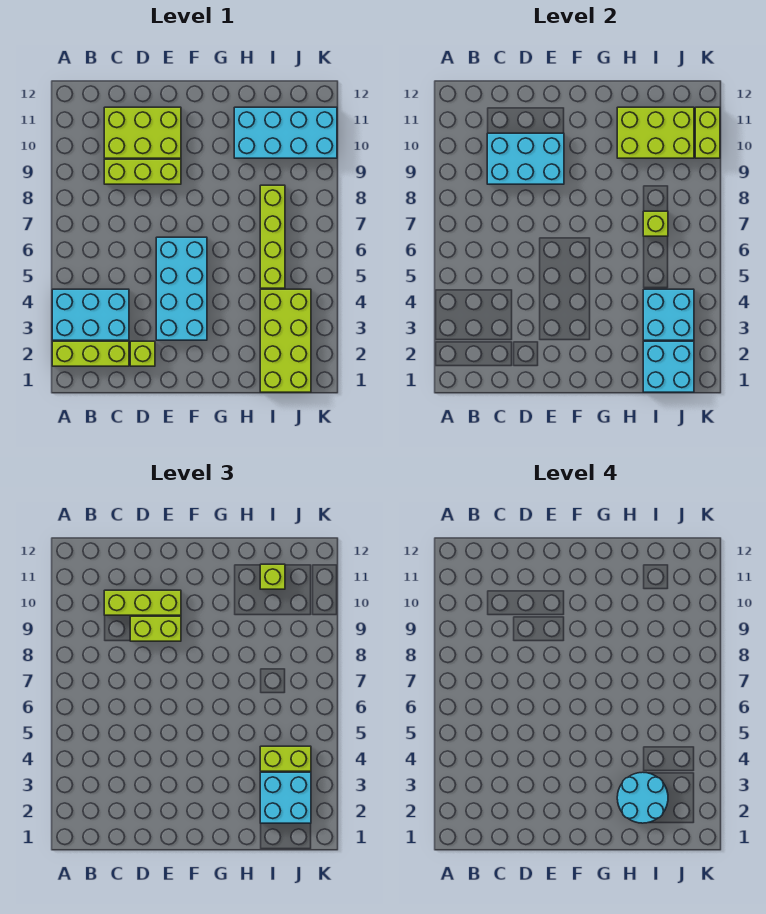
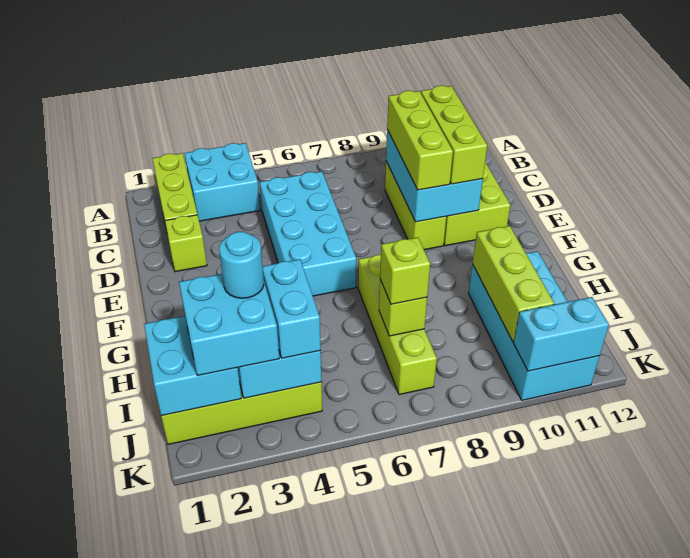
cyan brick A3:C4 level 1 -> cyan brick A3:B4 level 1
lime brick D9:E9 level 3 -> lime brick C9:E9 level 3
cyan brick E3:F6 level 1 -> cyan brick C5:F6 level 1
cyan round brick H2:I3 level 4 -> cyan round brick I3 level 4
lime brick H10:J11 level 2 -> lime brick H10:J10 level 2
lime brick I4:J4 level 3 -> cyan brick I4:J4 level 3
lime brick I5:I8 level 1 -> lime brick G7:J7 level 1
lime brick I11 level 3 -> lime brick I7 level 3
lime brick K10:K11 level 2 -> cyan brick K10:K11 level 2

